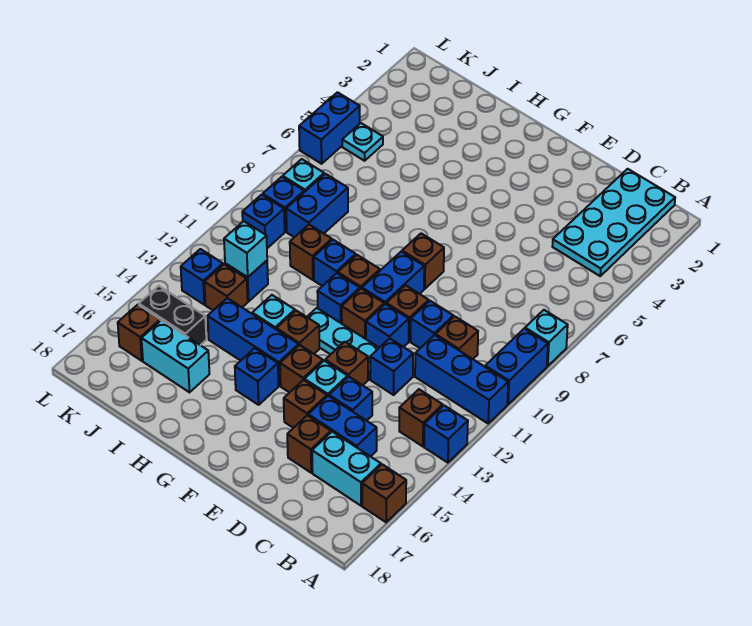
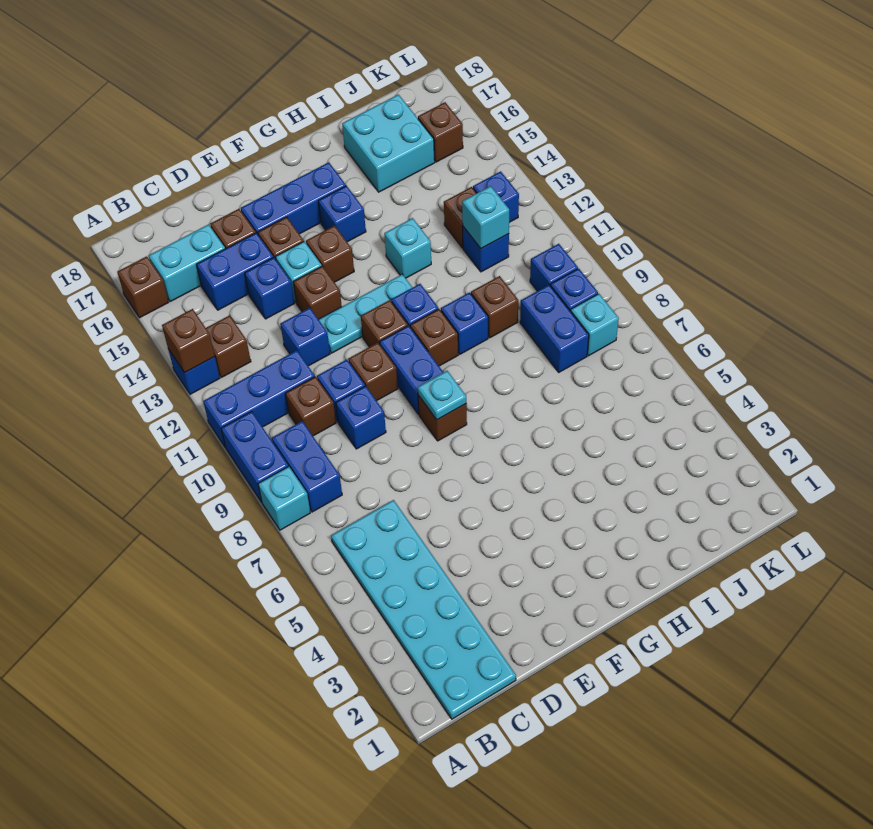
cyan plate B1:C4 level 1 -> cyan plate B1:C6 level 1
blue brick E11 level 1 -> blue brick D9 level 1
brown brick G13 level 1 -> brown brick A13 level 2
blue brick G14:I14 level 1 -> blue brick E16:G16 level 1
cyan brick I16:J16 level 1 -> cyan brick I16:J17 level 1
black brick J15:K15 level 1 -> none
cyan plate K5 level 1 -> cyan plate F8 level 2
blue brick L5:L6 level 1 -> blue brick B8:B9 level 1

